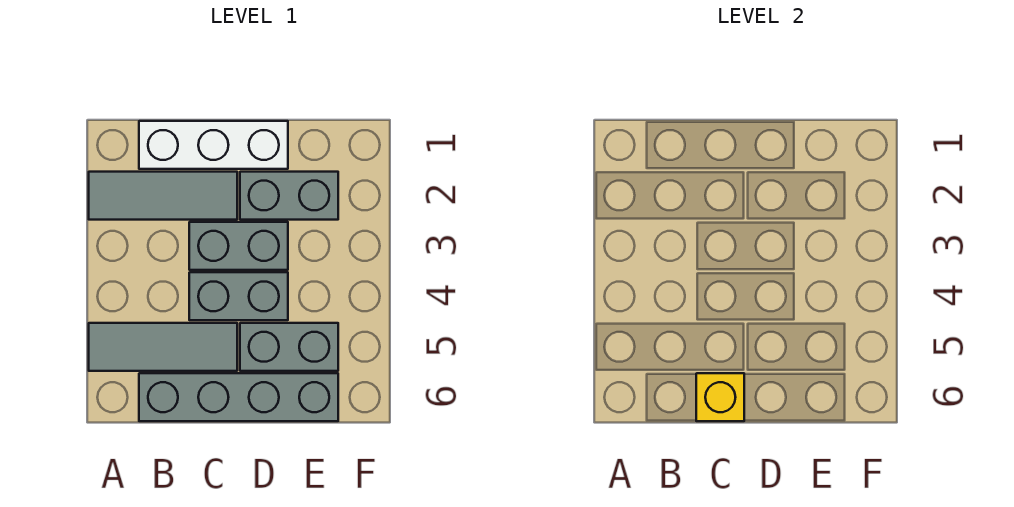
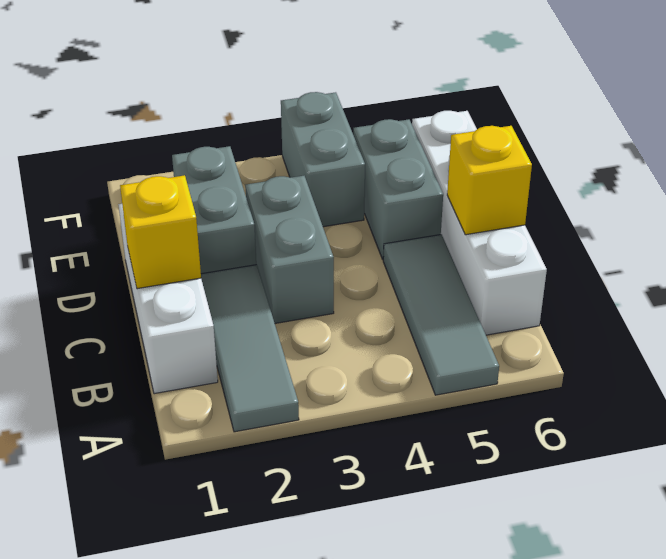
grey brick B6:E6 level 1 -> white brick B6:E6 level 1
none -> yellow brick C1 level 2
grey brick C4:D4 level 1 -> grey brick E4:F4 level 1

